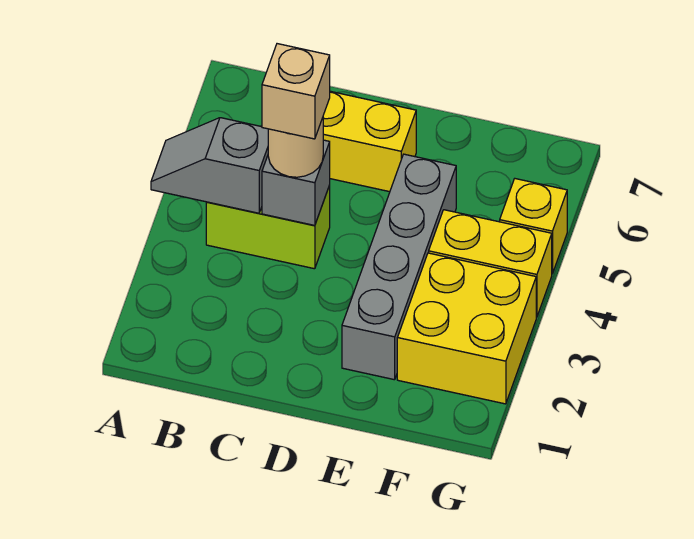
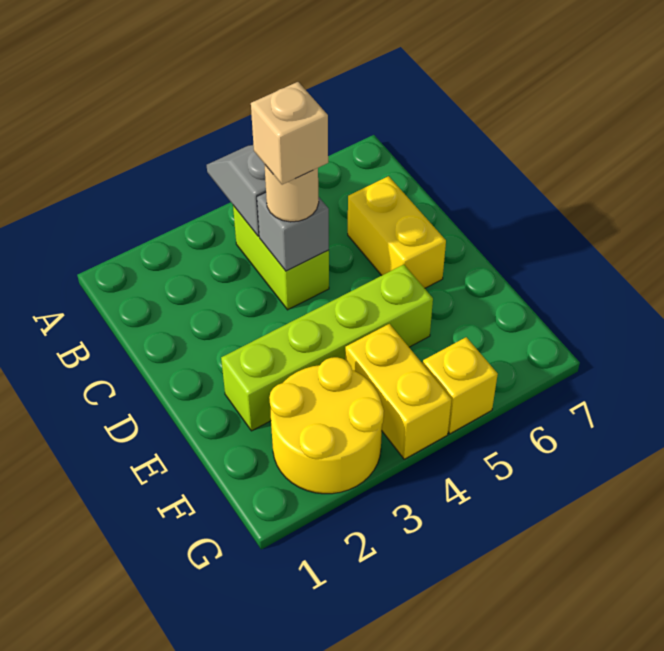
grey brick E2:E5 level 1 -> lime brick E2:E5 level 1
yellow brick F2:G3 level 1 -> yellow round brick F2:G3 level 1

